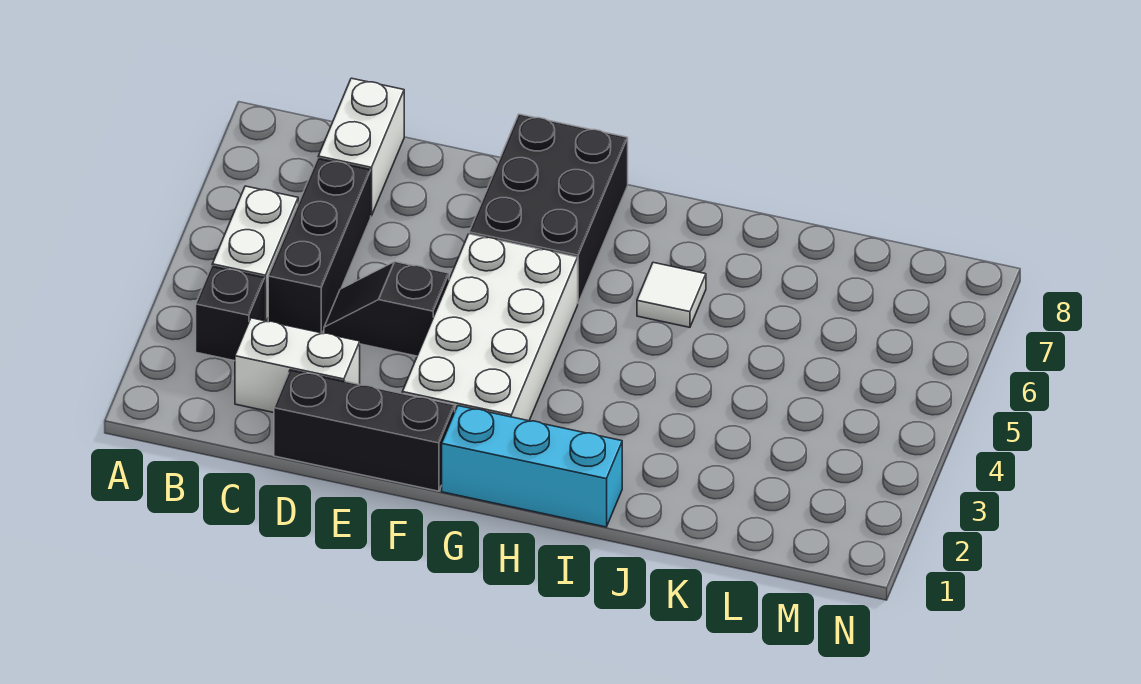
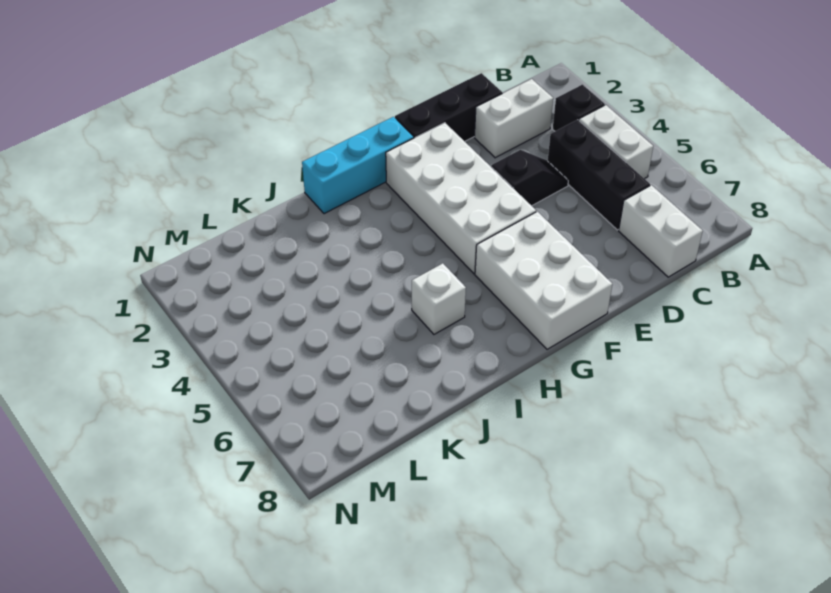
black brick F6:G8 level 1 -> white brick F6:G8 level 1
white tile I6 level 1 -> white brick I6 level 1

